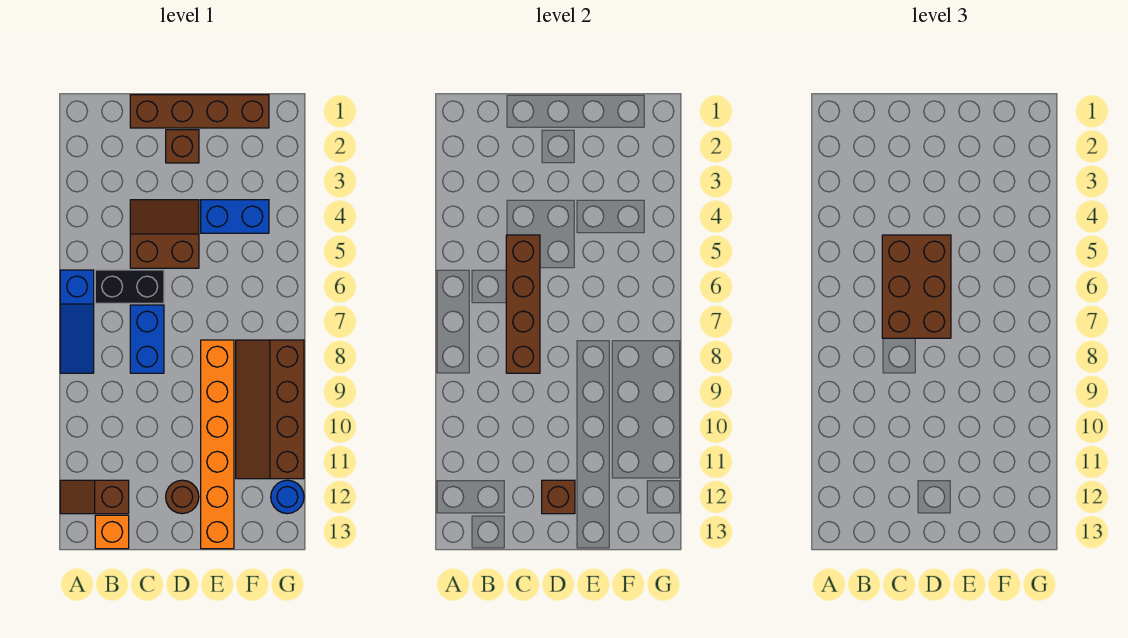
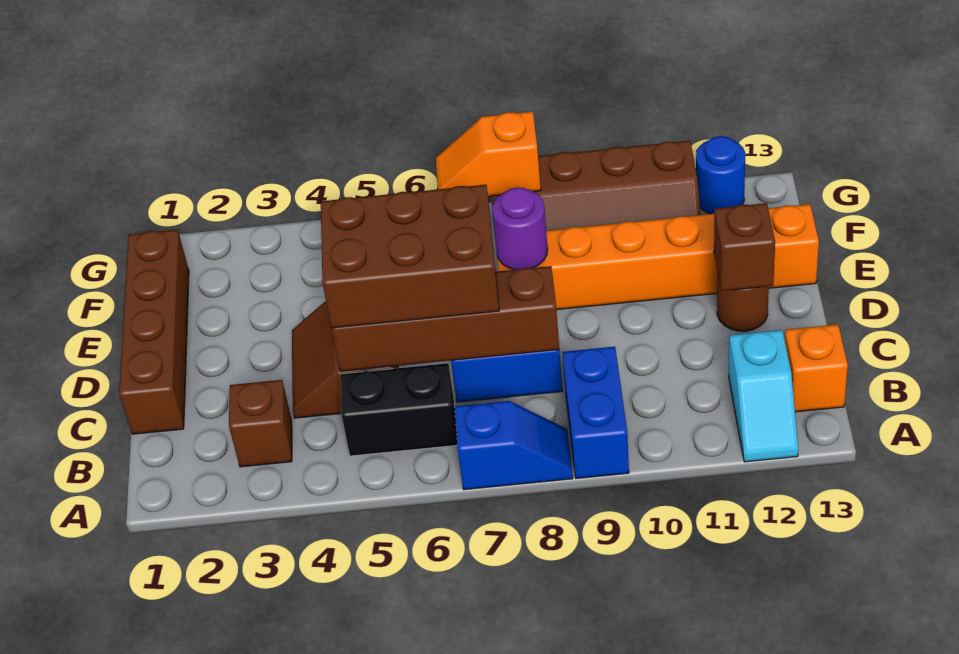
blue slope A6:A8 level 1 top 6 -> blue slope A7:A8 level 1 top 7
brown slope A12:B12 level 1 top B -> cyan slope A12:B12 level 1 top B
black brick B6:C6 level 1 -> black brick B5:B6 level 1
brown brick D2 level 1 -> brown brick B3 level 1
blue brick E4:F4 level 1 -> blue brick A9:B9 level 1
none -> purple round brick E8 level 2
none -> orange slope G7:G8 level 2 top 8

